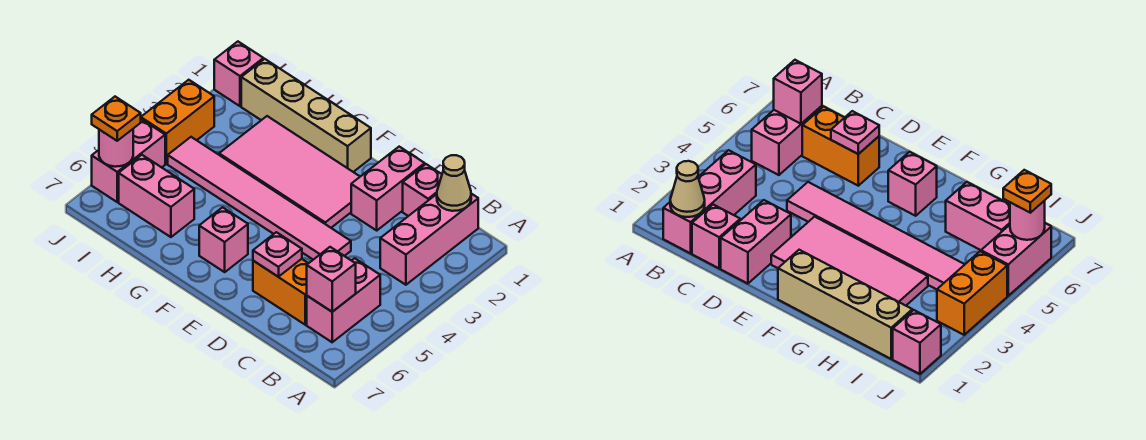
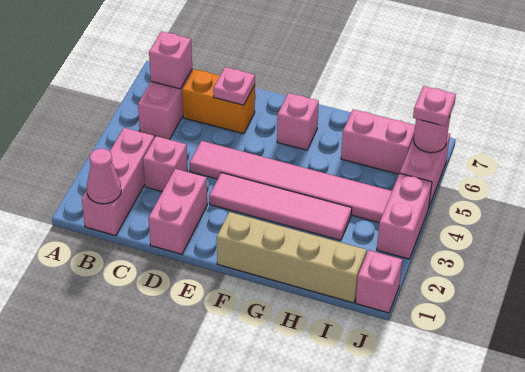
tan cone B1 level 2 -> pink cone B1 level 2
pink brick C1 level 1 -> pink brick C3 level 1
pink tile E2:H3 level 1 -> pink tile E3:H3 level 1
orange brick J3:J4 level 1 -> pink brick J3:J4 level 1
orange plate J6 level 3 -> pink plate J6 level 3

